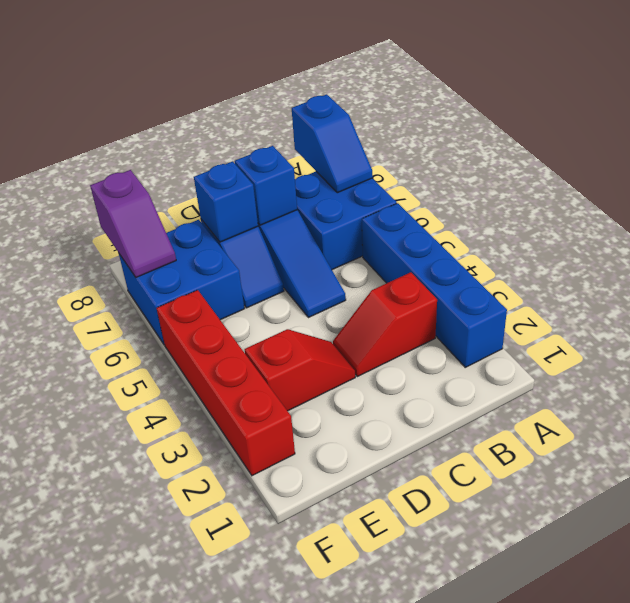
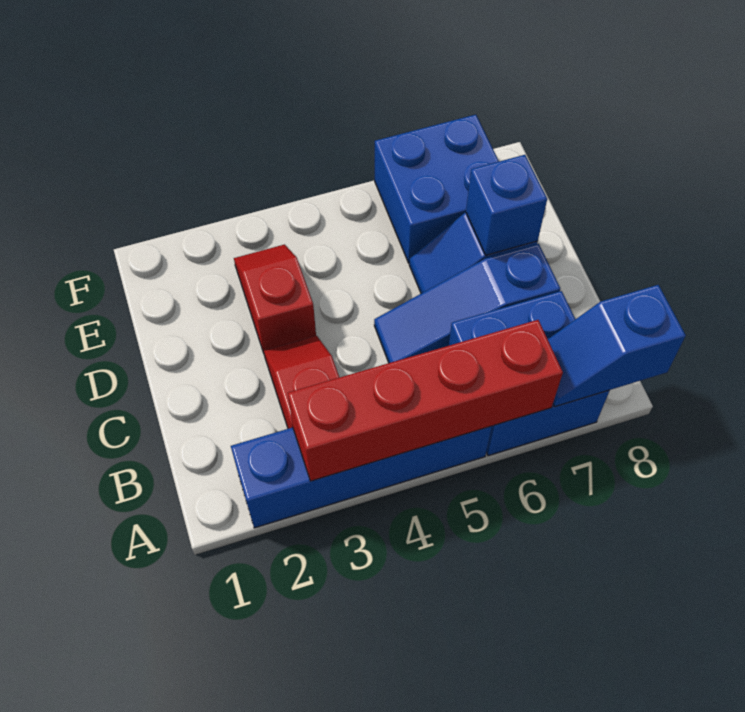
blue brick C7 level 2 -> none
red slope D3:E3 level 1 top E -> red slope D3:E3 level 1 top D
red brick F2:F5 level 1 -> red brick A3:A6 level 2
purple slope F7:F8 level 2 top 8 -> none

